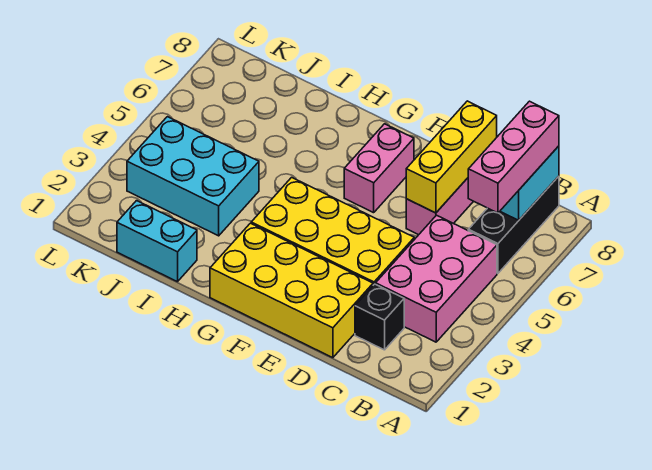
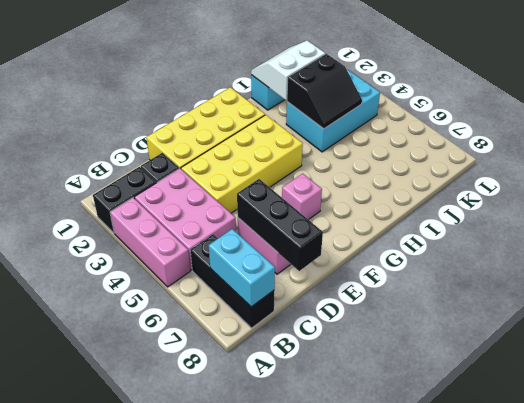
none -> black brick A2:B2 level 1
pink brick B6:B8 level 3 -> pink brick A3:A5 level 1
yellow brick D6:D8 level 2 -> black brick D6:D8 level 2
pink brick F6:F7 level 1 -> pink brick F6 level 1
none -> white slope I1:J2 level 2 top 2
none -> black slope I3:J4 level 2 top 3

